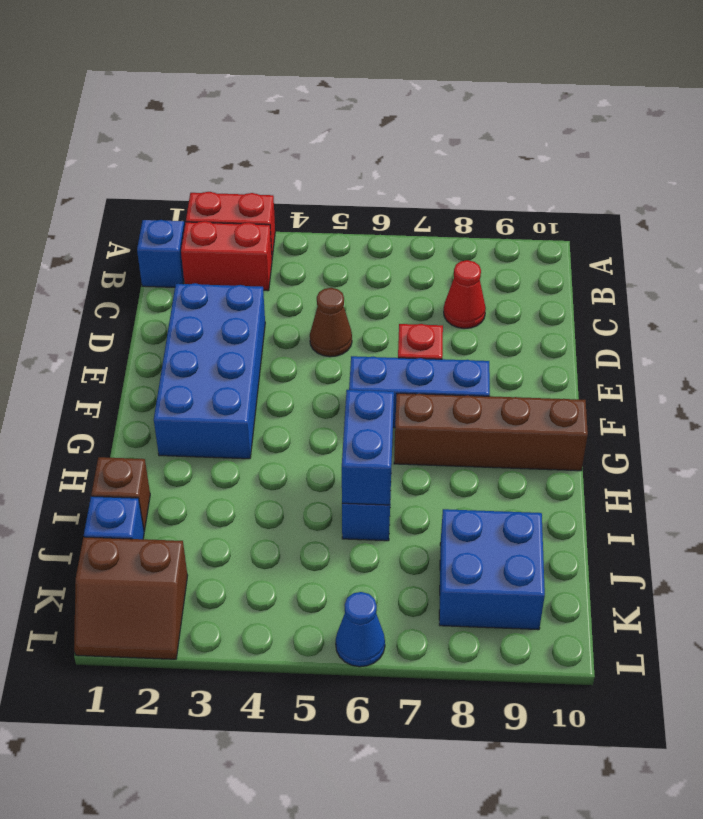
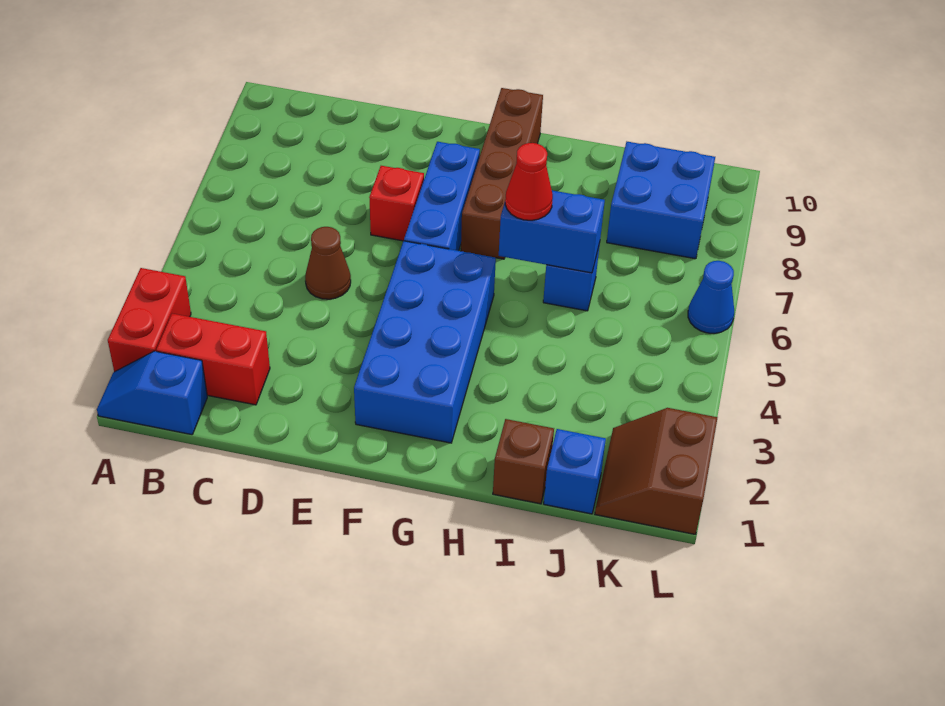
red brick B2:B3 level 1 -> red brick B2:C2 level 1
red cone C8 level 1 -> red cone H6 level 3
blue brick D2:G3 level 1 -> blue brick F2:G5 level 1
brown slope K1:L2 level 1 top K -> brown slope K1:L2 level 1 top L

